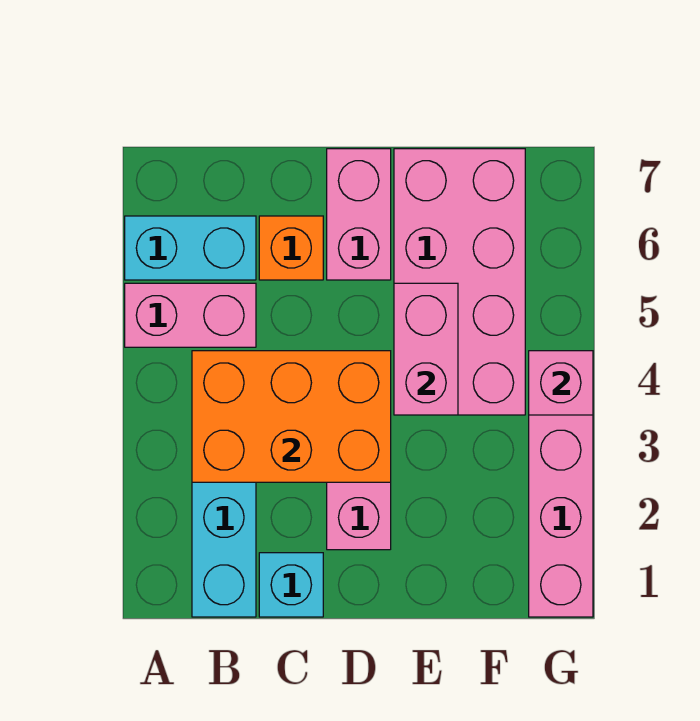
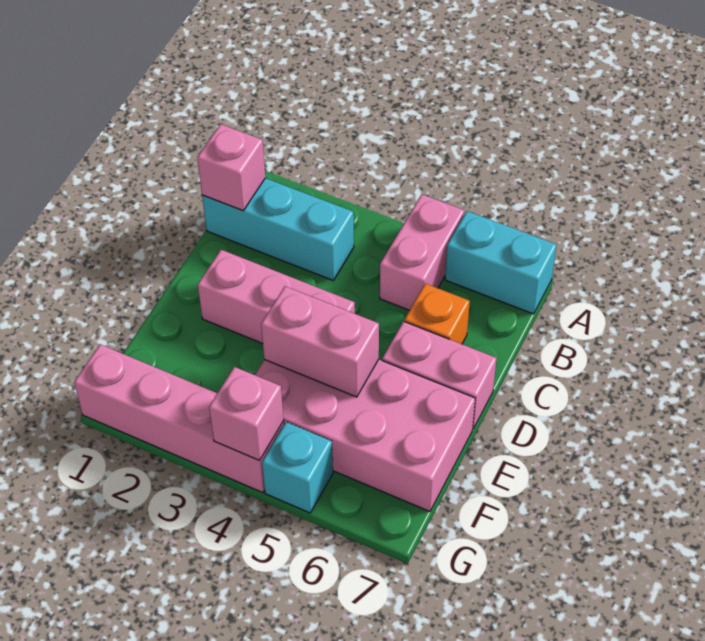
cyan brick A6:B6 level 1 -> cyan brick A6:A7 level 1
none -> pink brick B1 level 2
orange brick B3:D4 level 2 -> none
cyan brick C1 level 1 -> cyan brick G5 level 1

